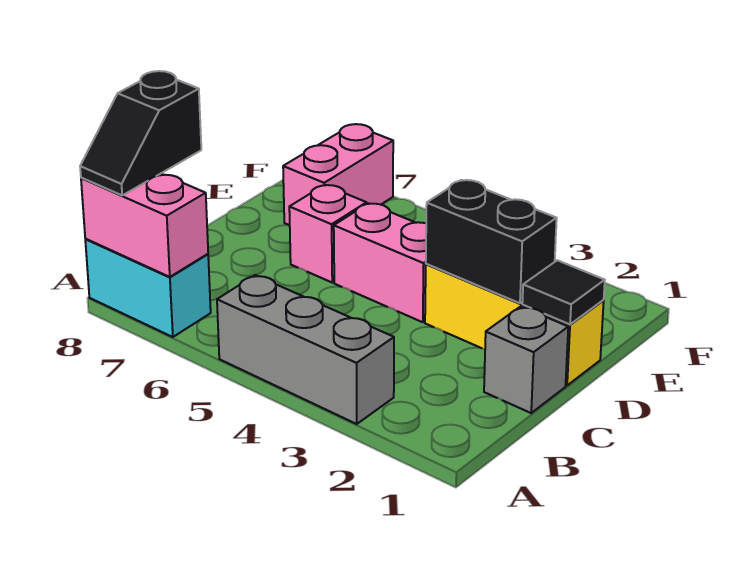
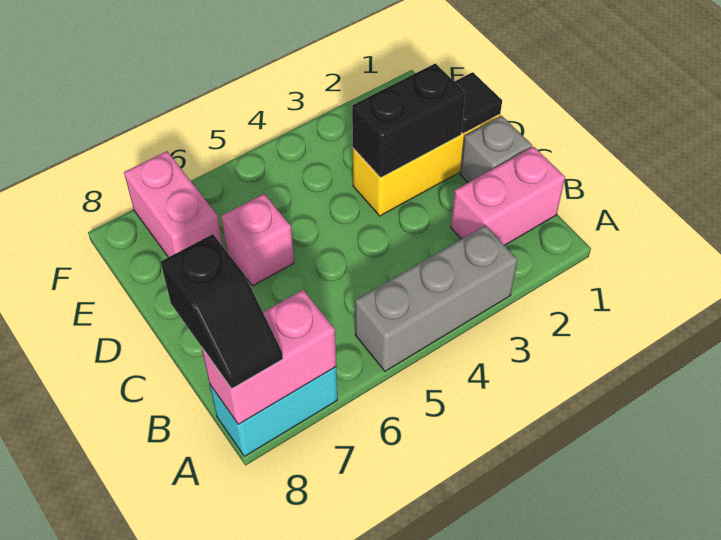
pink brick D4:D5 level 1 -> pink brick B1:B2 level 1

